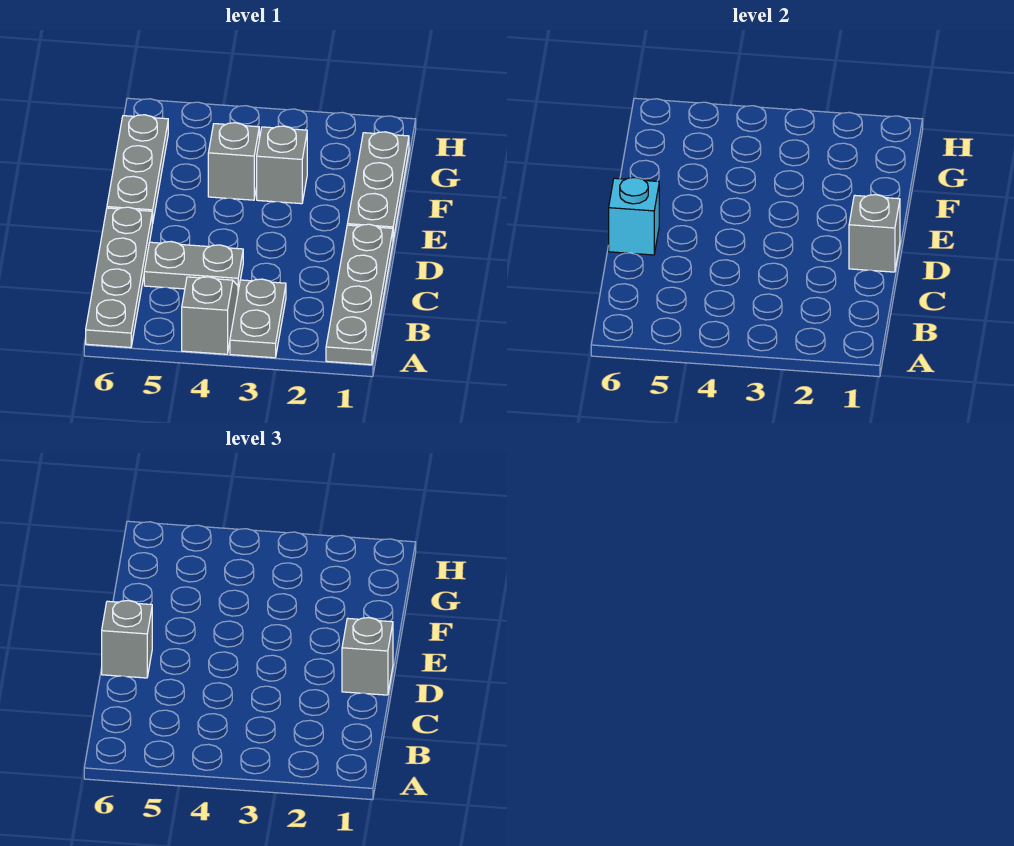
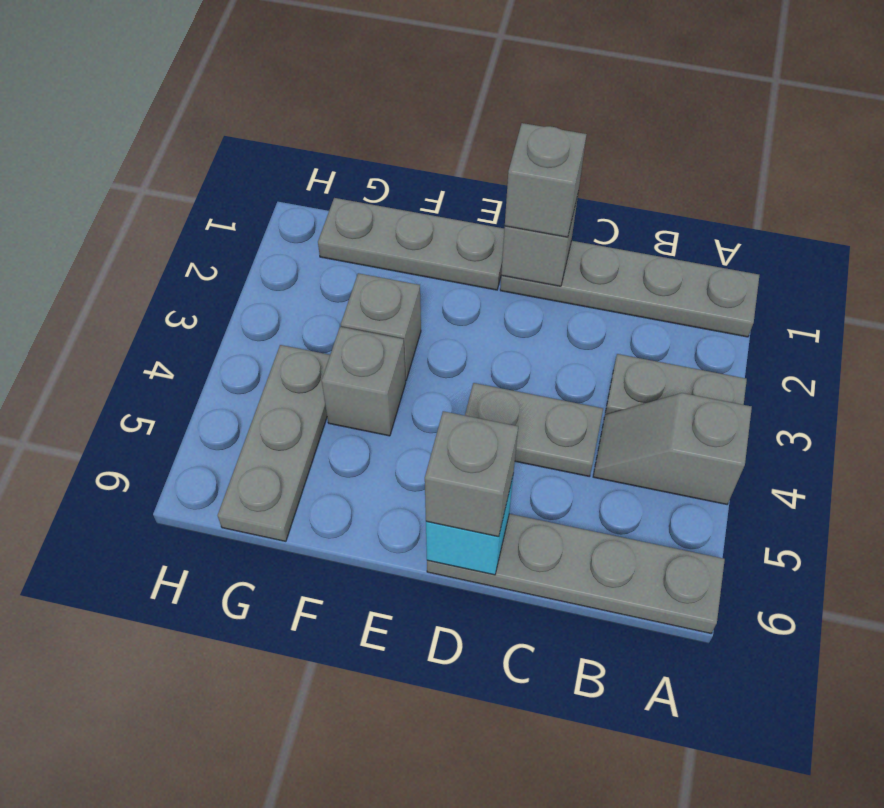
grey plate C4:C5 level 1 -> grey plate C4:D4 level 1
grey plate E6:G6 level 1 -> grey plate G4:G6 level 1

